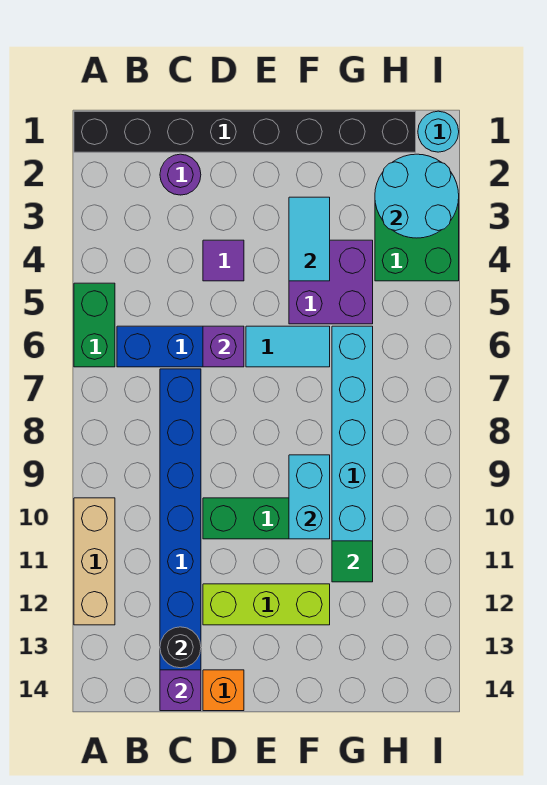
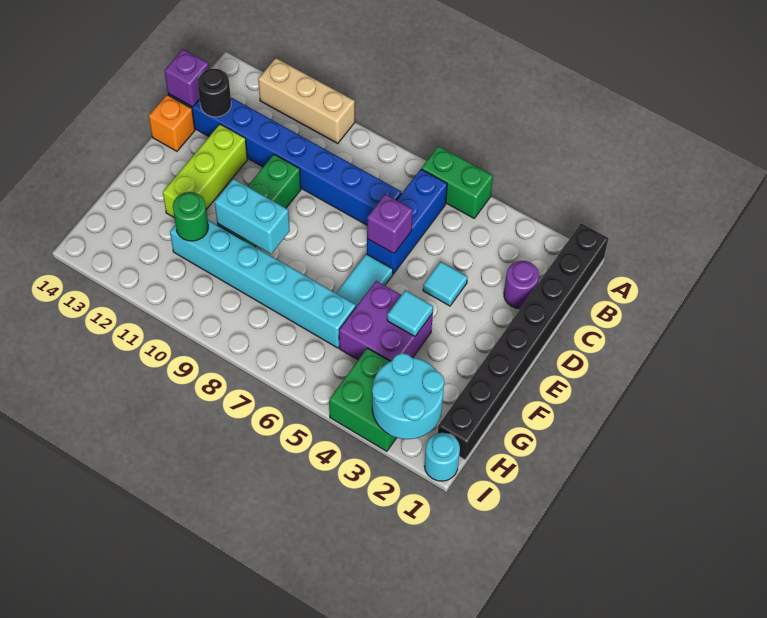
purple tile D4 level 1 -> cyan tile D4 level 1
cyan tile F3:F4 level 2 -> cyan tile F4 level 2
green tile G11 level 2 -> green round brick G11 level 2

